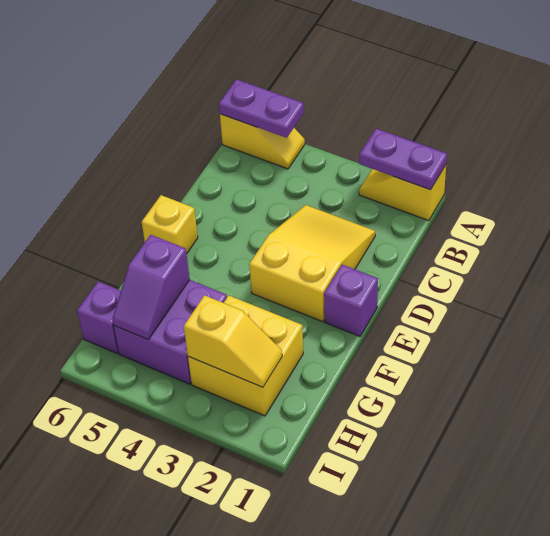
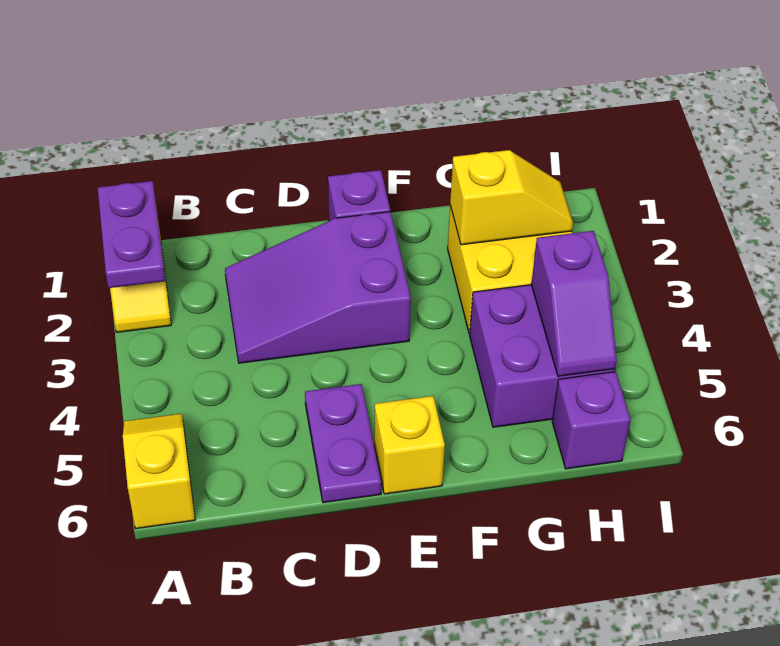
purple plate A5:A6 level 2 -> purple plate D5:D6 level 1
yellow slope C2:E3 level 1 top E -> purple slope C2:E3 level 1 top E
purple slope G5:H5 level 2 top G -> purple slope H4:H5 level 2 top 4
yellow slope H2:H3 level 2 top 3 -> yellow slope G2:H2 level 2 top G

